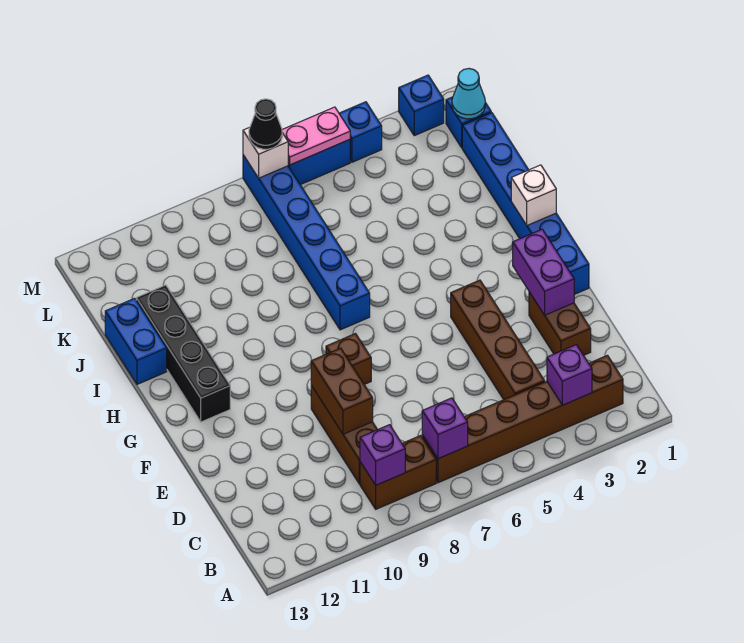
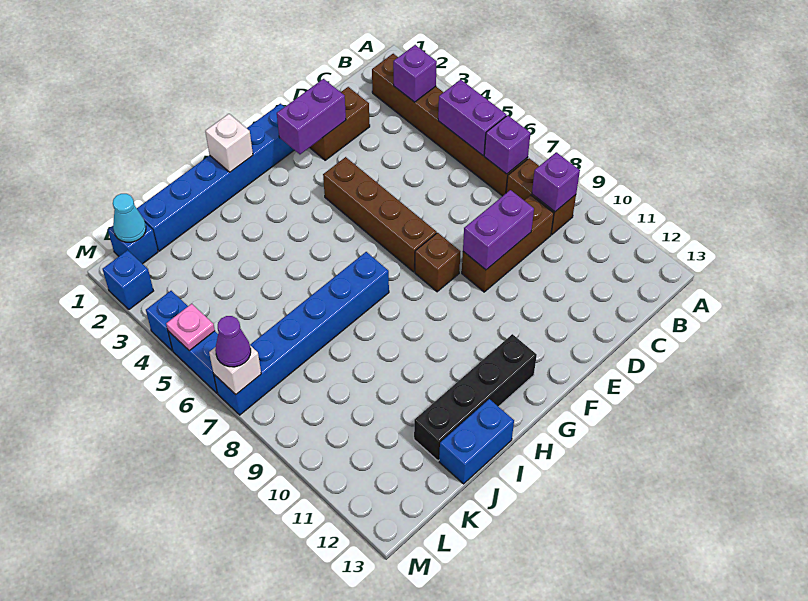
none -> purple brick B5:B6 level 2
brown brick C4:F4 level 1 -> brown brick F4:F7 level 1
brown brick D9:E9 level 2 -> purple brick D9:E9 level 2
pink plate M5:M6 level 2 -> pink plate M5 level 2
black cone M7 level 3 -> purple cone M7 level 3

